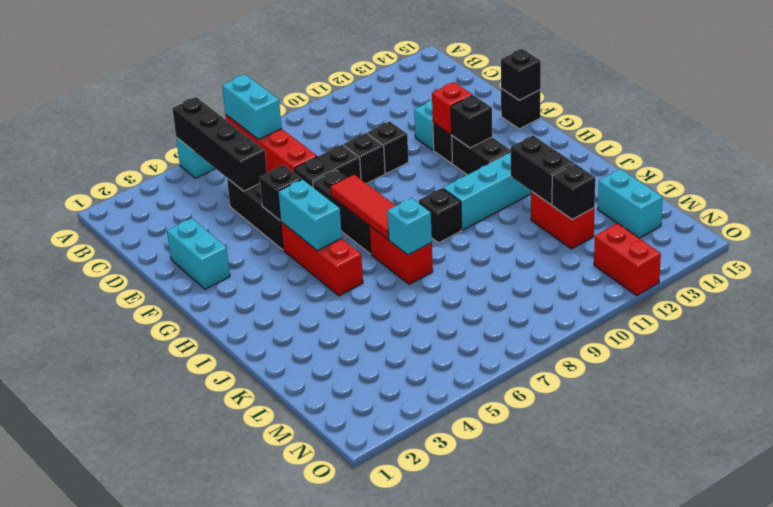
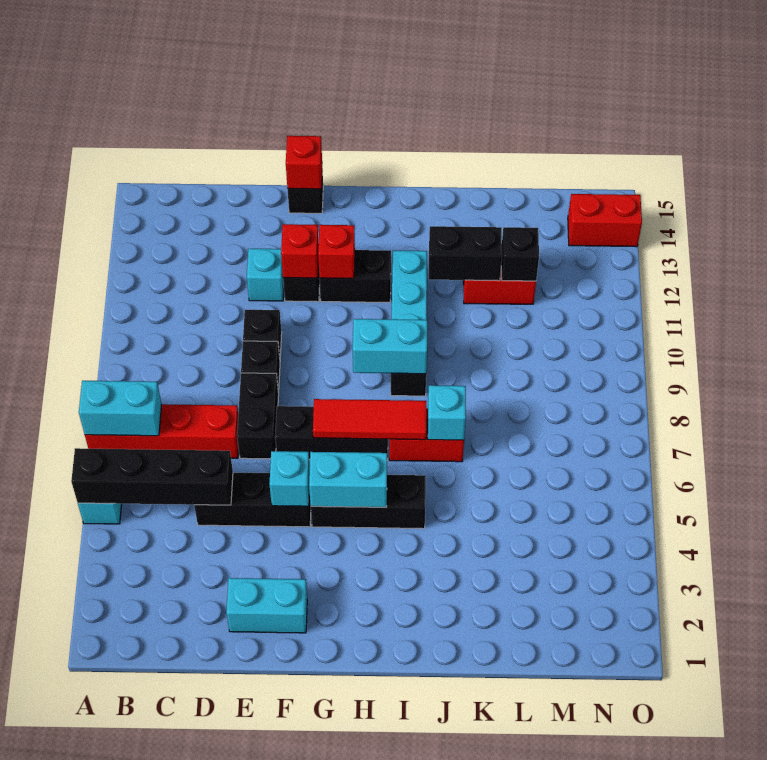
black brick F5 level 2 -> cyan brick F5 level 2
black brick F15 level 2 -> red brick F15 level 2
red brick G5:I5 level 1 -> black brick G5:I5 level 1
black brick G12 level 2 -> red brick G12 level 2
cyan brick L14:M14 level 1 -> cyan brick H9:I9 level 2
red brick N12:O12 level 1 -> red brick N14:O14 level 1

